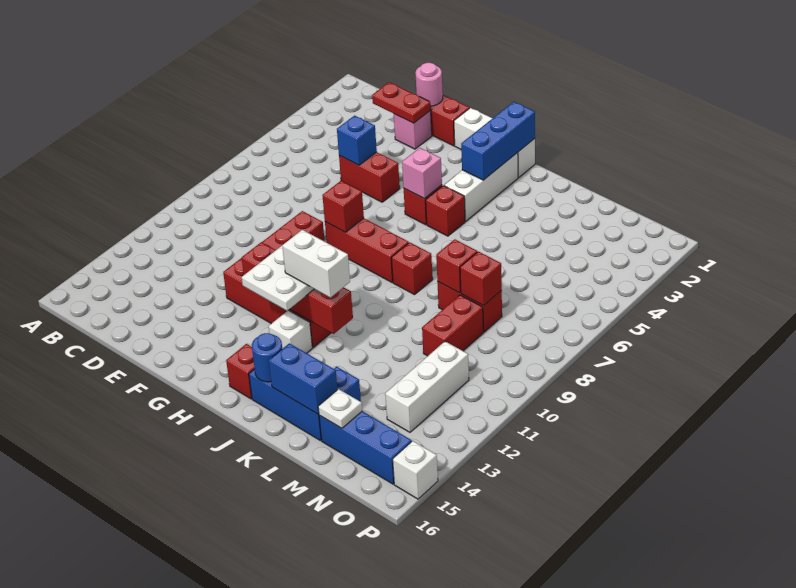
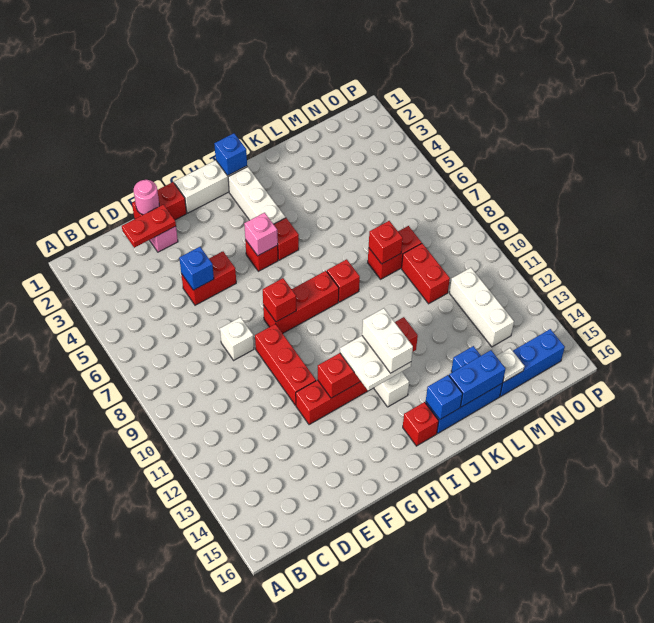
blue brick I1:I3 level 2 -> blue brick I1 level 2
white brick I12:J12 level 4 -> white brick I12:I13 level 4
blue round brick J15 level 2 -> blue brick J15 level 2
red brick M8 level 2 -> none
white brick P15 level 1 -> white brick E8 level 1

